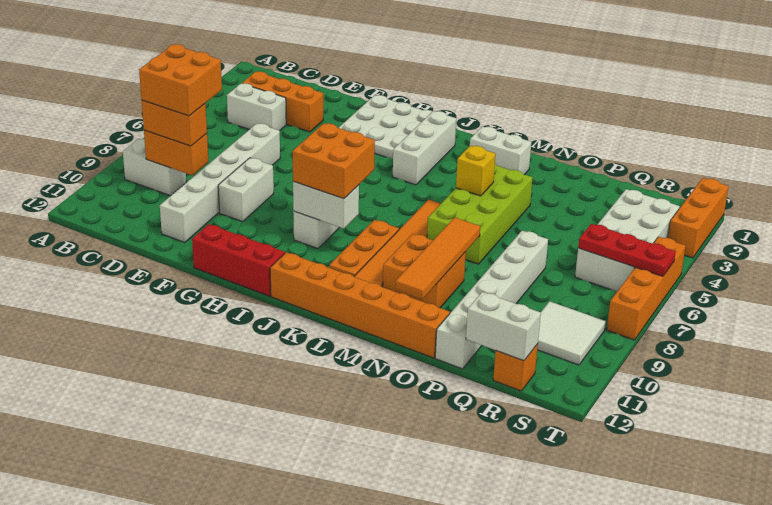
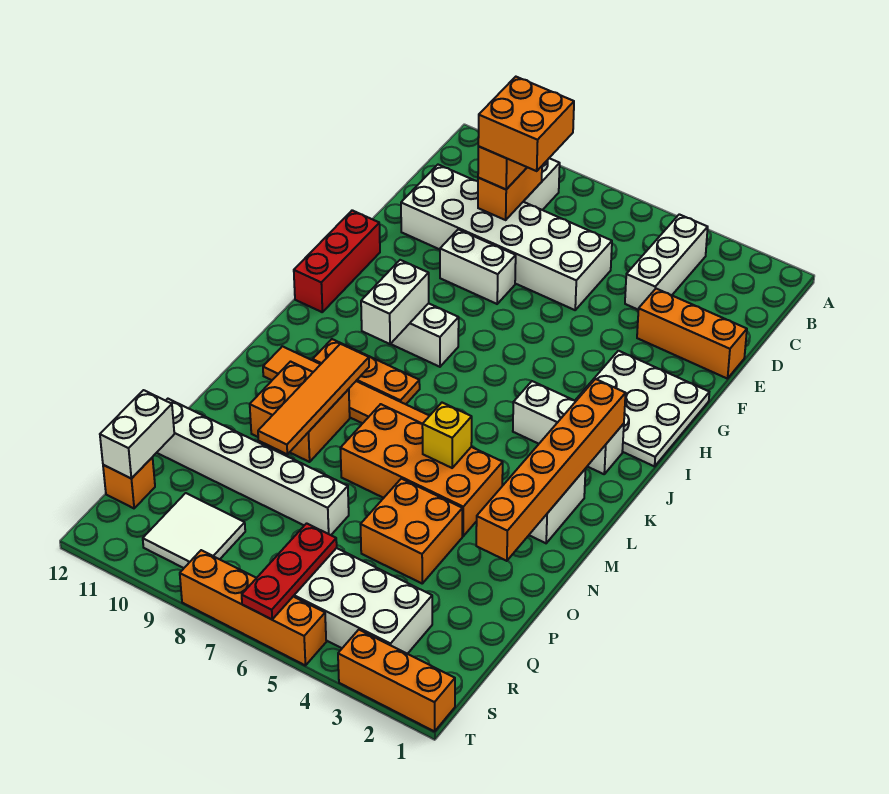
orange brick C3:E3 level 1 -> orange brick E1:E3 level 1
white brick C4:D4 level 1 -> white brick B4:D4 level 1
white brick E6:E11 level 1 -> white brick D6:E11 level 1
orange brick I8:J9 level 3 -> orange brick O4:P5 level 1
orange brick J12:O12 level 1 -> orange brick J2:O2 level 2
lime brick M4:N7 level 1 -> orange brick M4:N7 level 1
orange tile N8:N11 level 2 -> orange tile L9:O9 level 2

